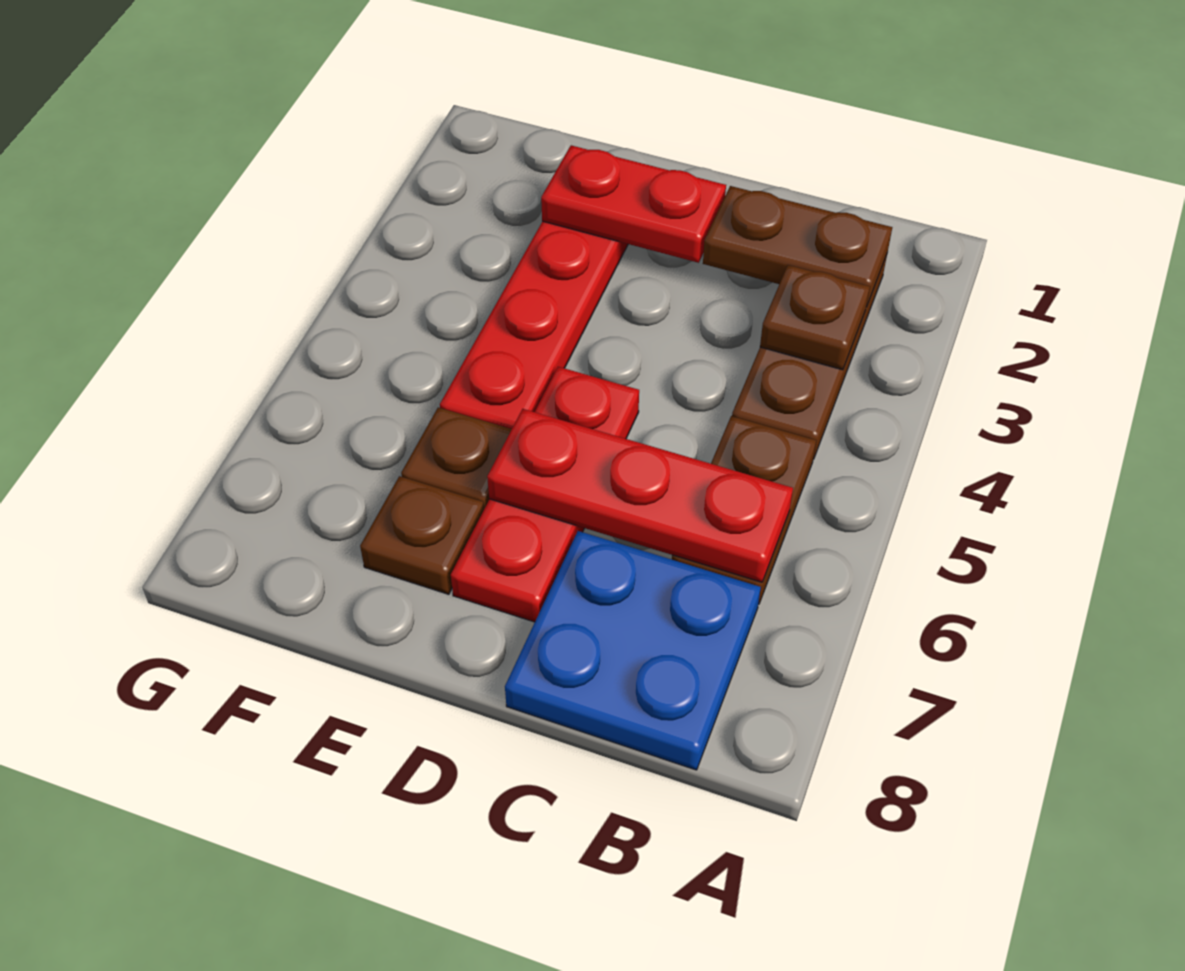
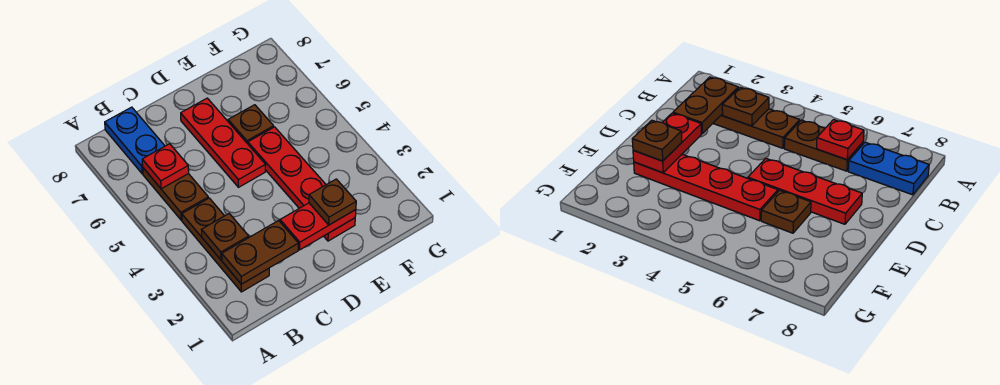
red plate B6:D6 level 2 -> red plate B6 level 2
blue plate B7:C8 level 1 -> blue plate B7:B8 level 1
brown plate E7 level 1 -> brown plate E2 level 3

